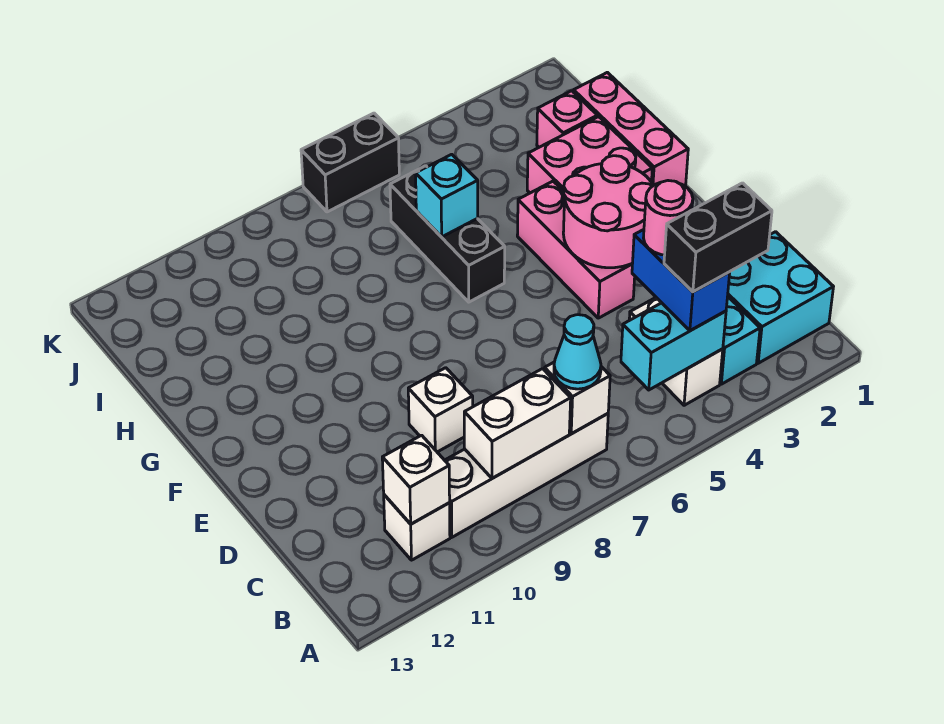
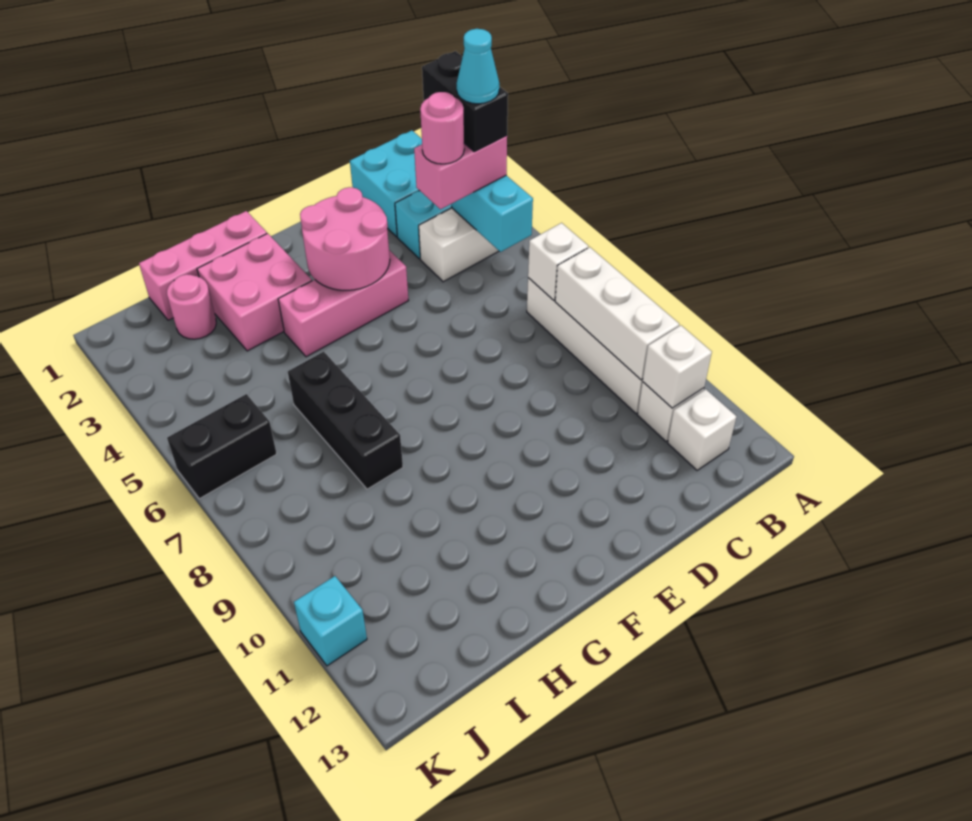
blue brick B4:C4 level 3 -> pink brick B4:C4 level 3
cyan cone B7 level 3 -> cyan cone B4 level 5
white brick B8:B9 level 2 -> white brick B8:B10 level 2
white brick D9 level 1 -> white brick B12 level 1
black brick G6:I6 level 1 -> black brick H6:H8 level 1
cyan brick H6 level 2 -> cyan brick K11 level 1
pink brick I2 level 1 -> pink round brick I2 level 1
black brick K6:K7 level 1 -> black brick J6:K6 level 1

